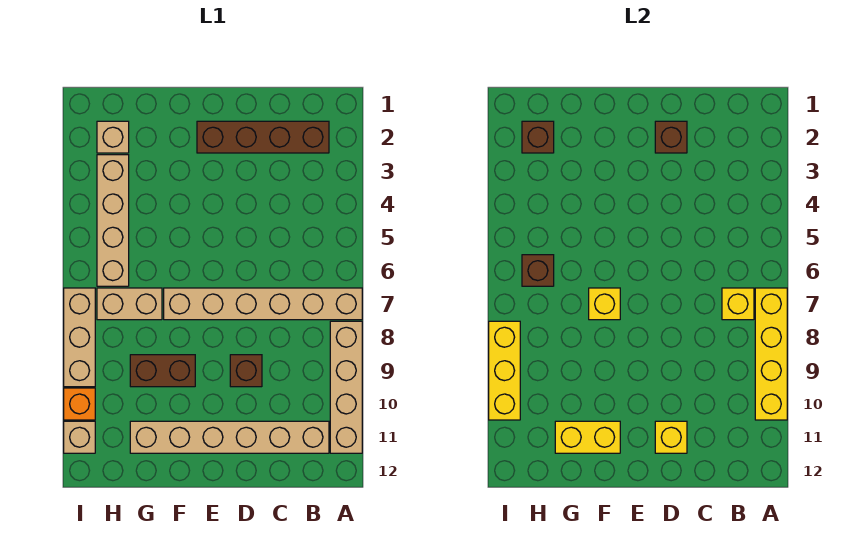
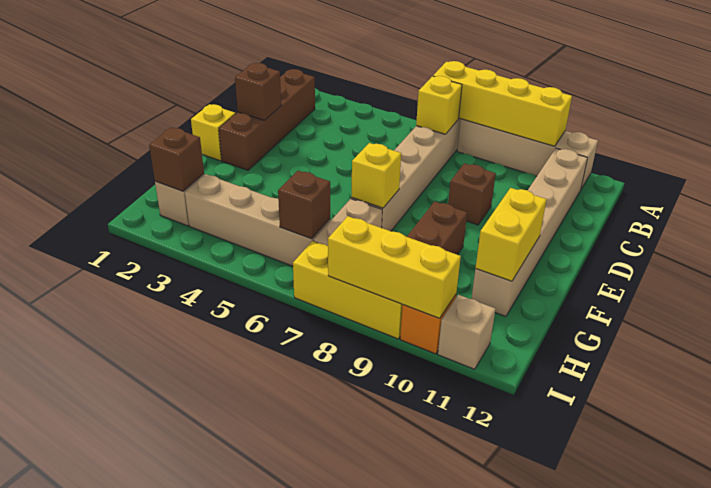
yellow brick D11 level 2 -> yellow brick E1 level 1
tan brick I7:I9 level 1 -> yellow brick I7:I9 level 1

